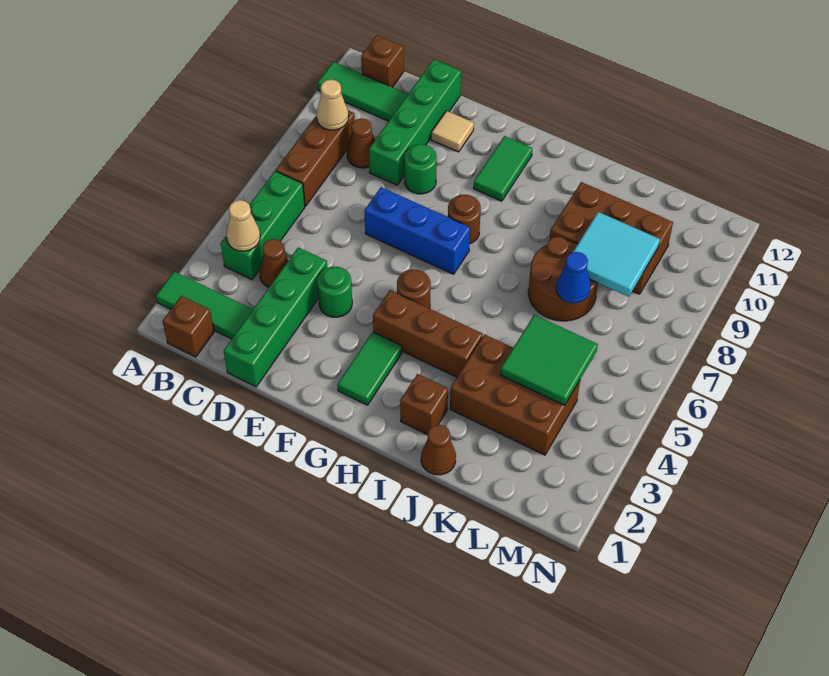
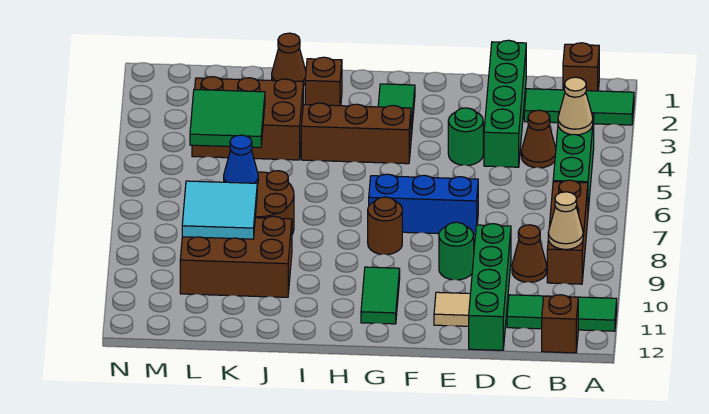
brown round brick G5 level 1 -> none

